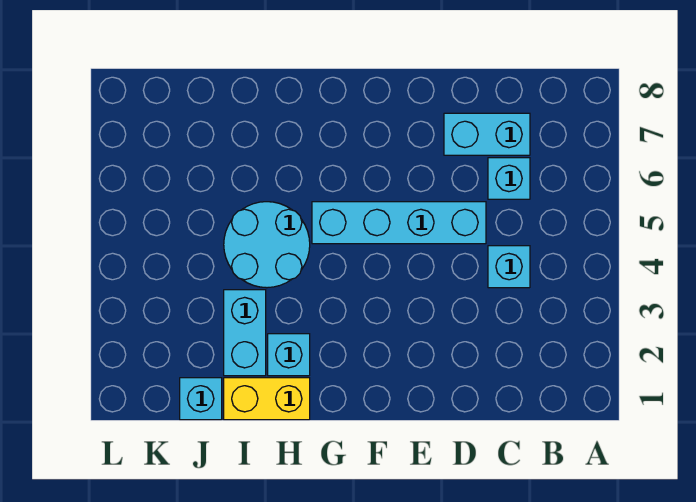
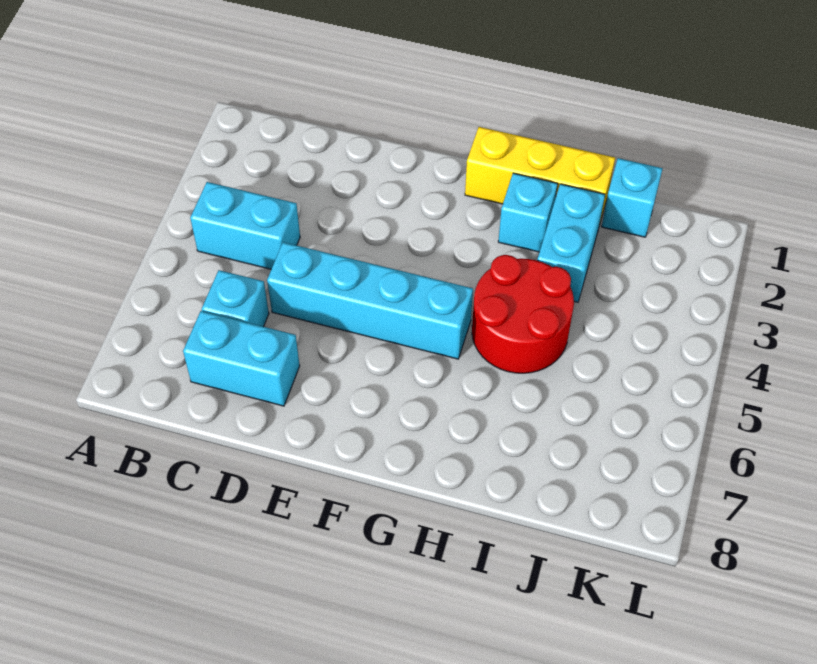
cyan brick C4 level 1 -> cyan brick B4:C4 level 1
yellow brick H1:I1 level 1 -> yellow brick G1:I1 level 1
cyan round brick H4:I5 level 1 -> red round brick H4:I5 level 1

